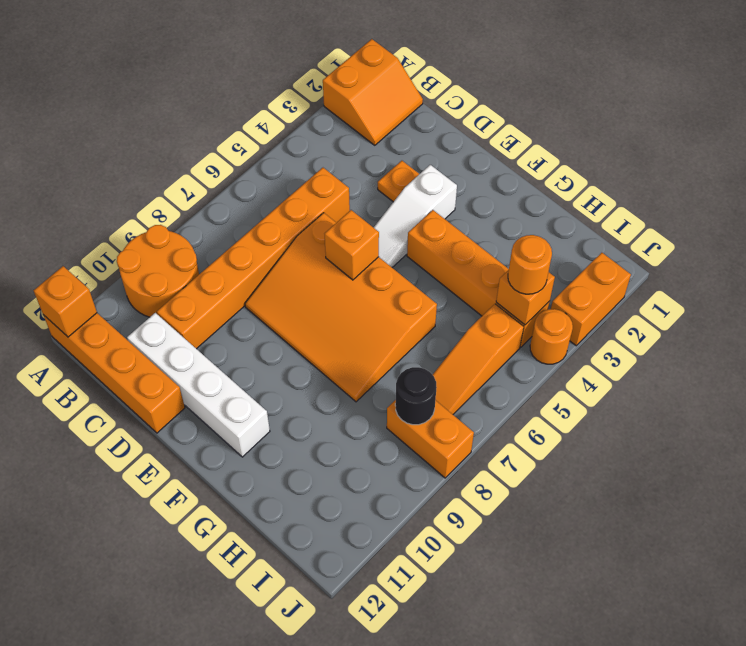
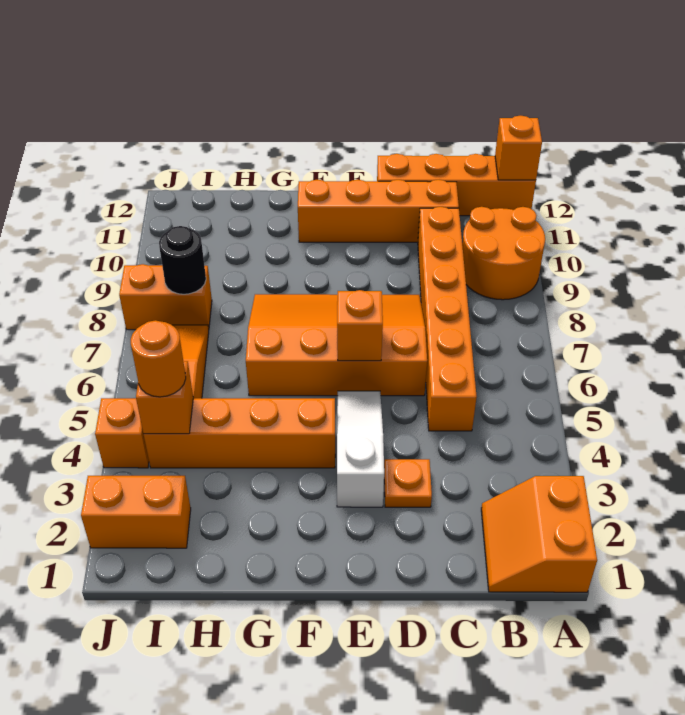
white brick C11:F11 level 1 -> orange brick C11:F11 level 1
orange brick J2:J3 level 1 -> orange brick I2:J2 level 1
orange round brick J4 level 1 -> orange brick J4 level 1

